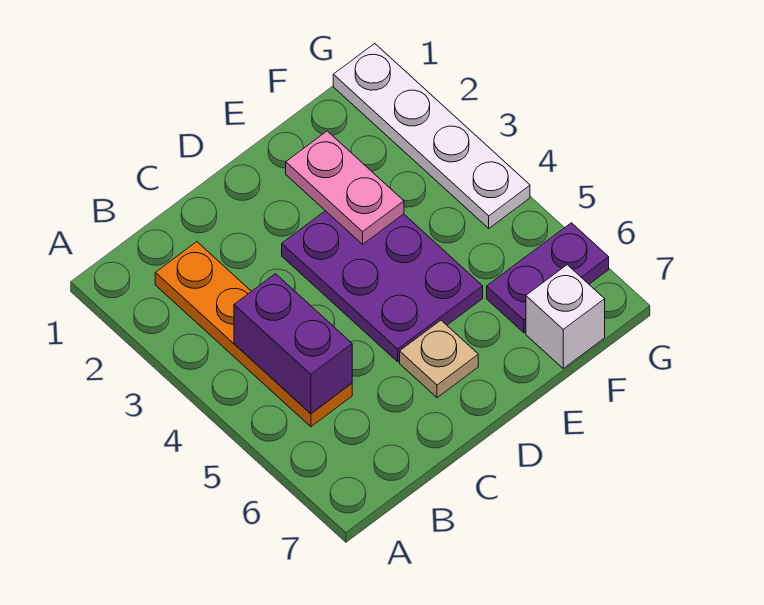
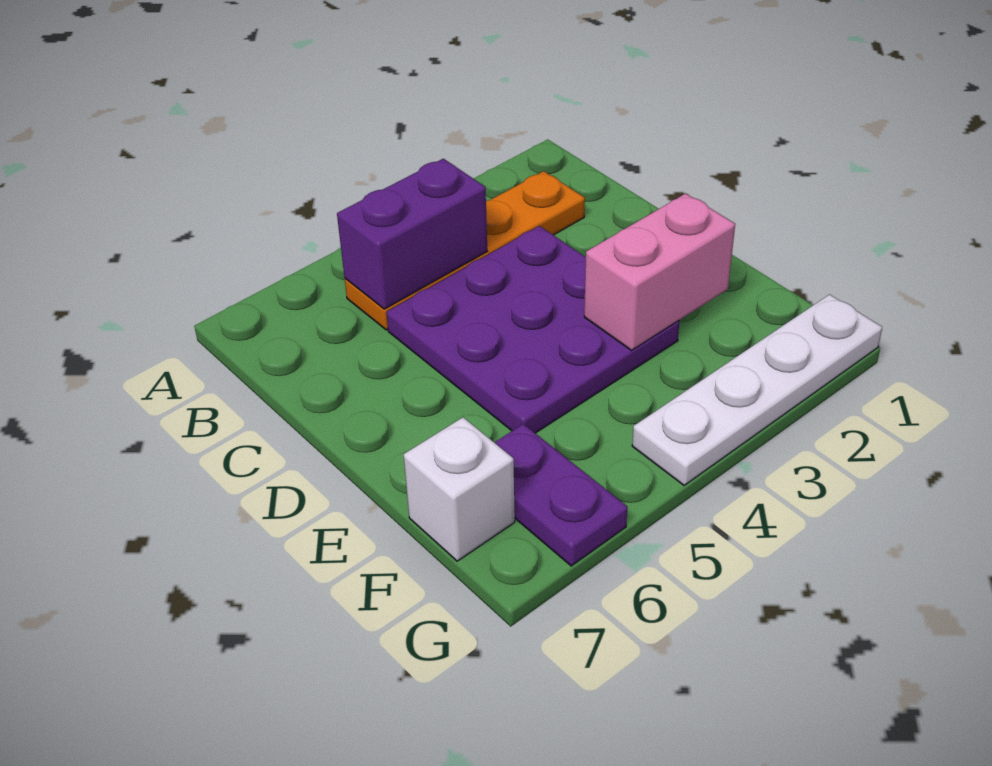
purple plate D3:E5 level 1 -> purple plate C3:E5 level 1
tan plate D6 level 1 -> none
pink plate E2:E3 level 2 -> pink brick E2:E3 level 2

